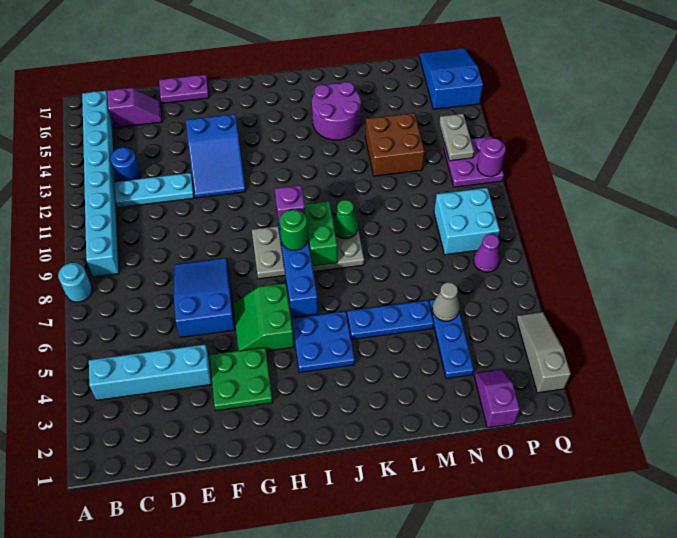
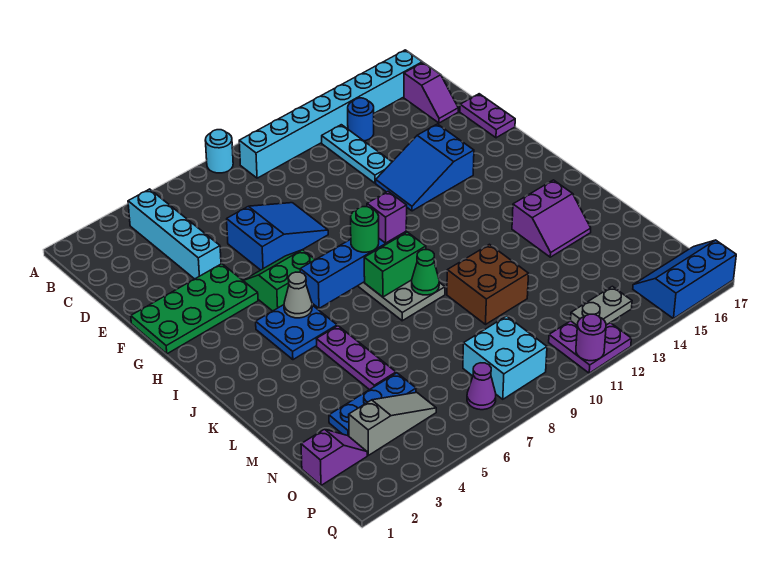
green plate F3:G4 level 1 -> green plate F1:G4 level 1
blue plate K5:M5 level 1 -> purple plate K5:M5 level 1
purple round brick K14:L15 level 1 -> purple slope K14:L15 level 1 top K
brown brick M12:N13 level 1 -> brown brick L10:M11 level 1
grey cone N5 level 2 -> grey cone I5 level 2
blue slope P15:Q17 level 1 top 15 -> blue slope P15:Q17 level 1 top Q
grey slope Q2:Q4 level 1 top 2 -> grey slope O3:O5 level 1 top 3

